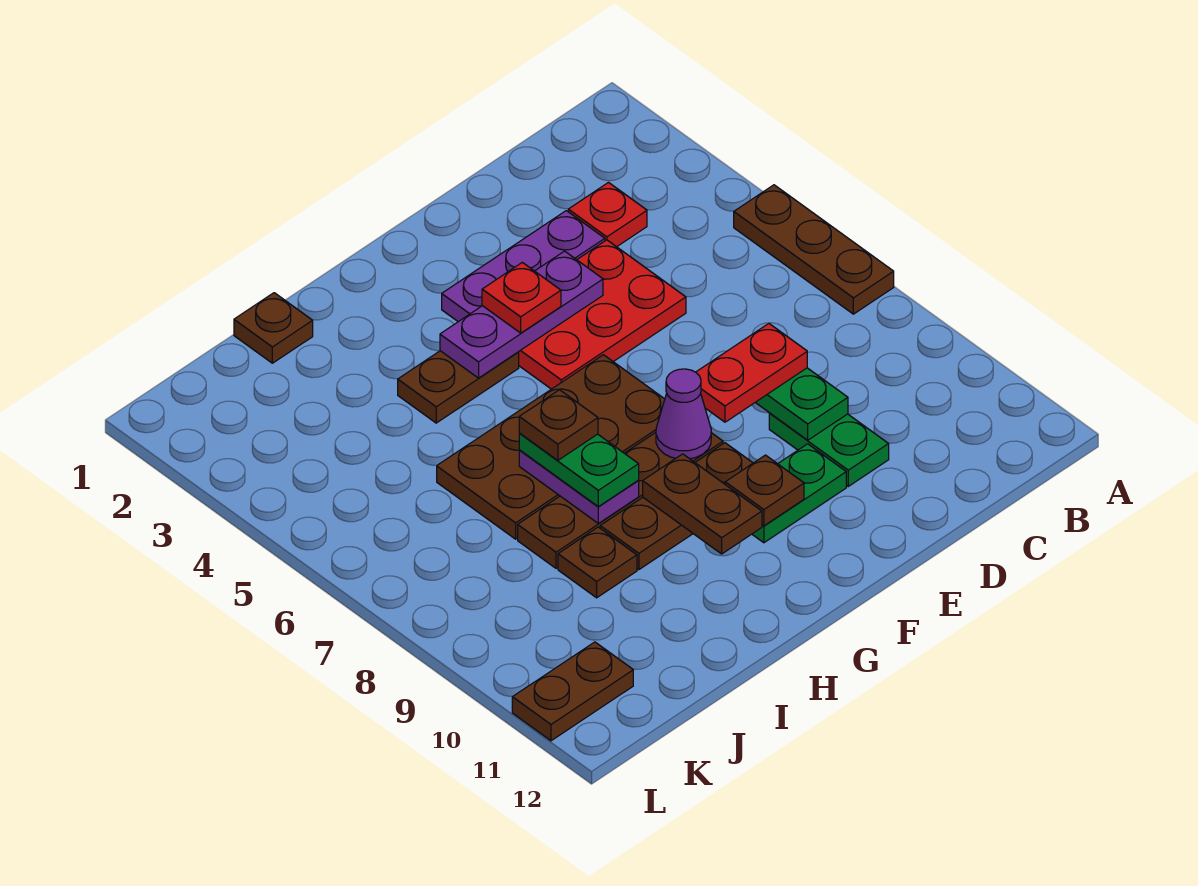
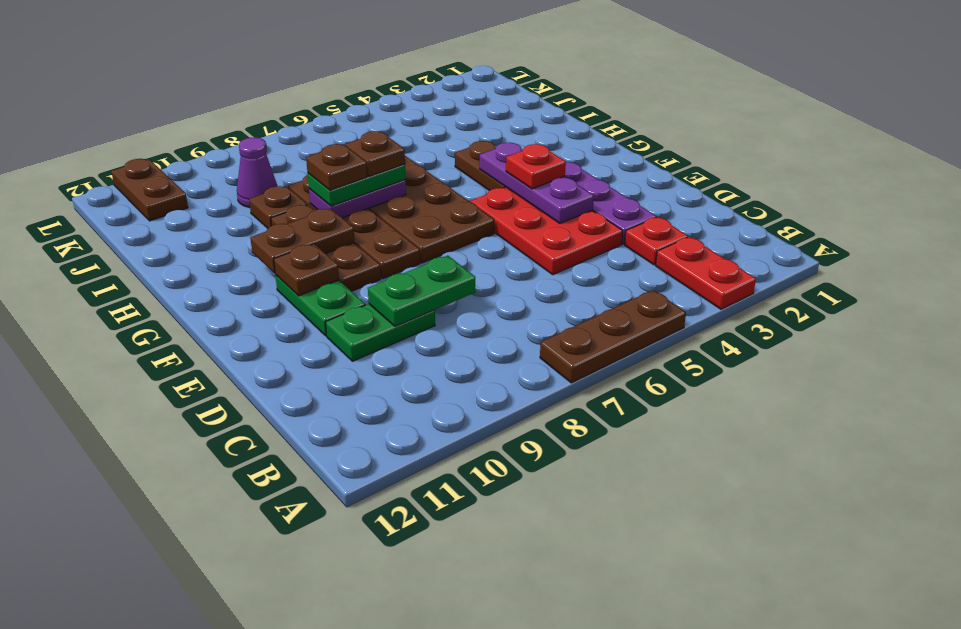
red plate D8:E8 level 3 -> red plate A3:B3 level 1
purple cone F8 level 2 -> purple cone J9 level 1
brown plate I1 level 1 -> brown plate H8 level 4

